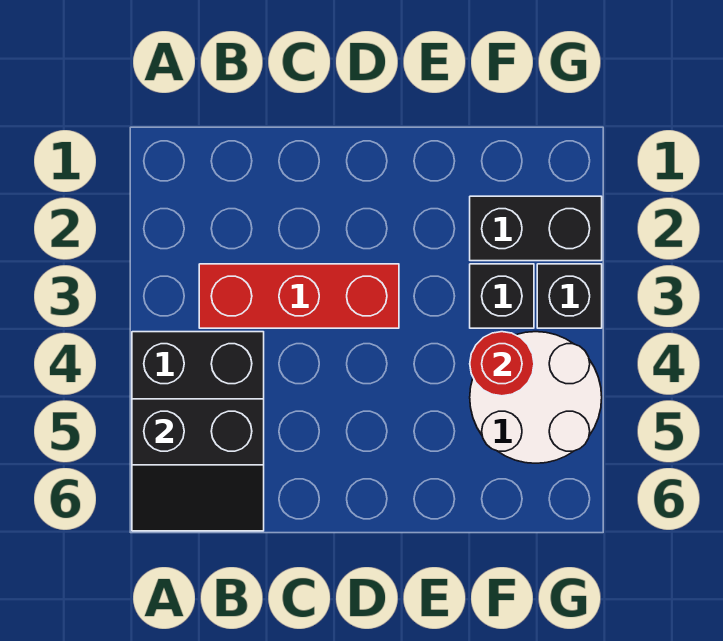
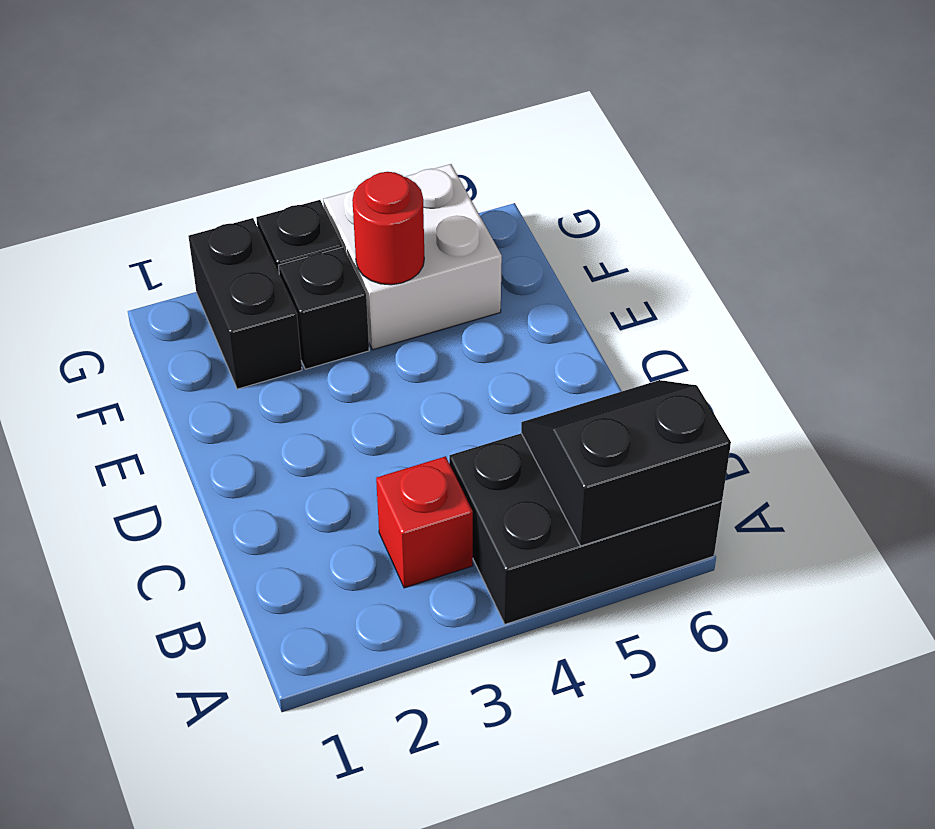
black slope A5:B6 level 2 top 5 -> black slope A5:B6 level 2 top A
red brick B3:D3 level 1 -> red brick B3 level 1
white round brick F4:G5 level 1 -> white brick F4:G5 level 1

